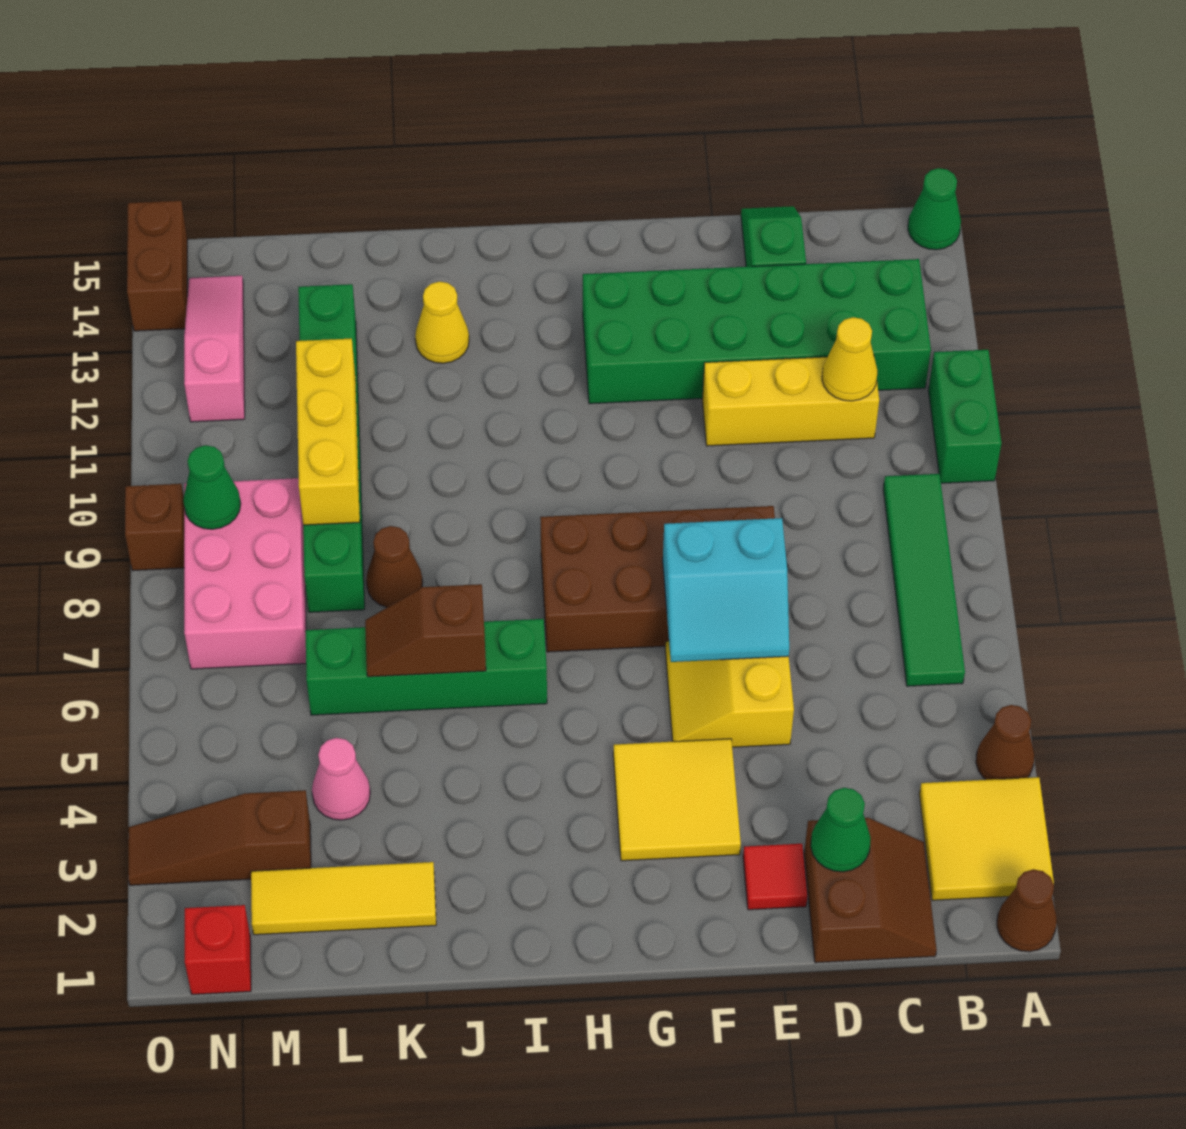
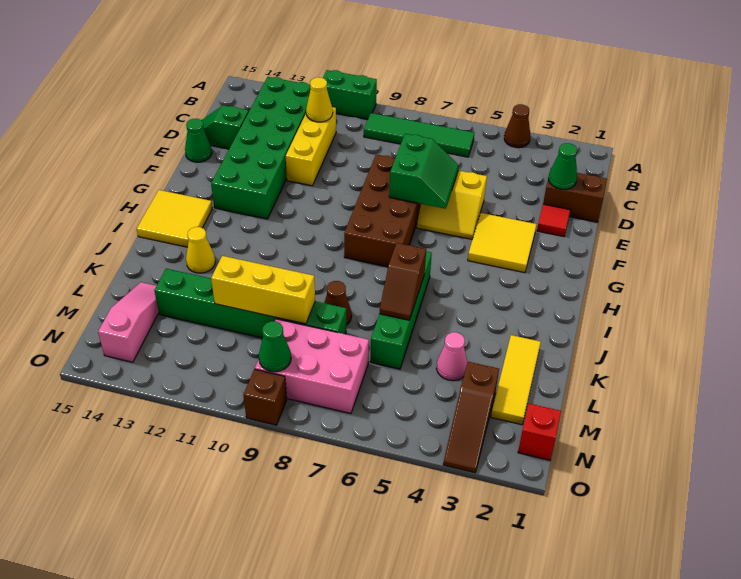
brown cone A1 level 1 -> none
yellow tile A2:B3 level 1 -> yellow tile H14:I15 level 1
green cone A15 level 1 -> green cone E15 level 1
cyan slope E6:F7 level 2 top 7 -> green slope E6:F7 level 2 top 7
pink slope N12:N14 level 1 top 12 -> pink slope L14:N14 level 1 top N
brown brick O14:O15 level 1 -> none

